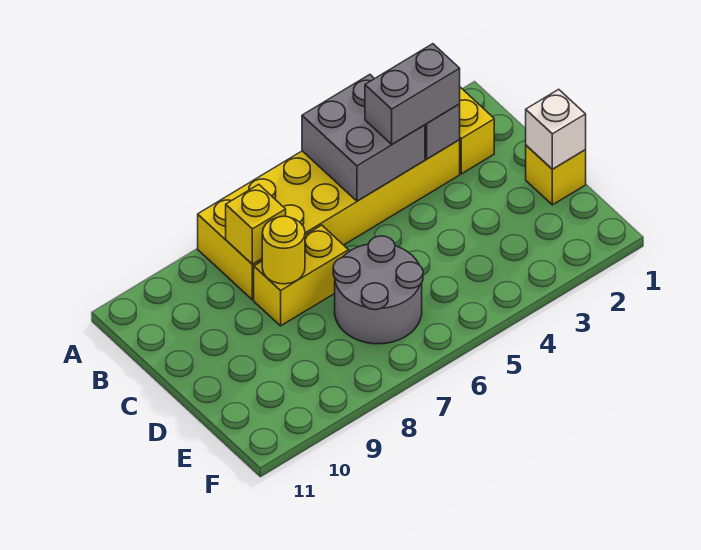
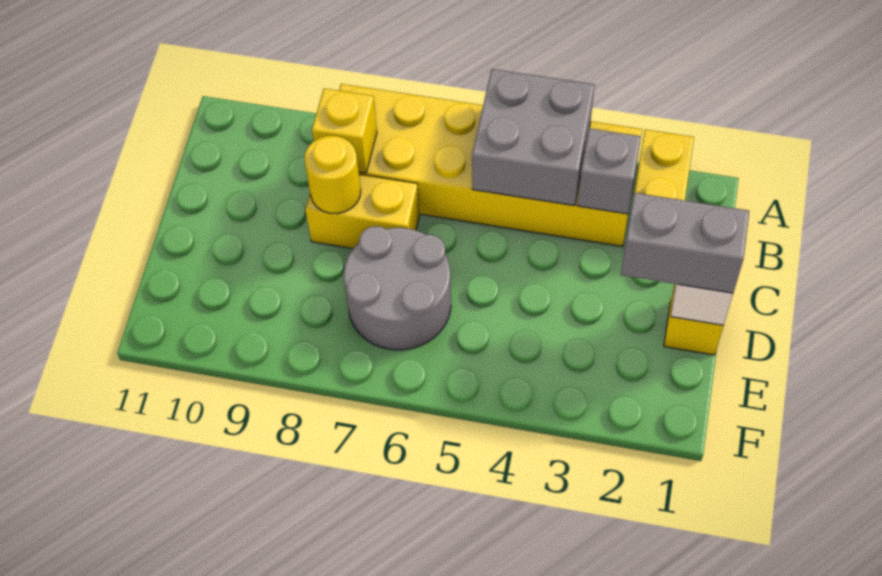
grey brick B3:B4 level 3 -> grey brick D1:D2 level 3

